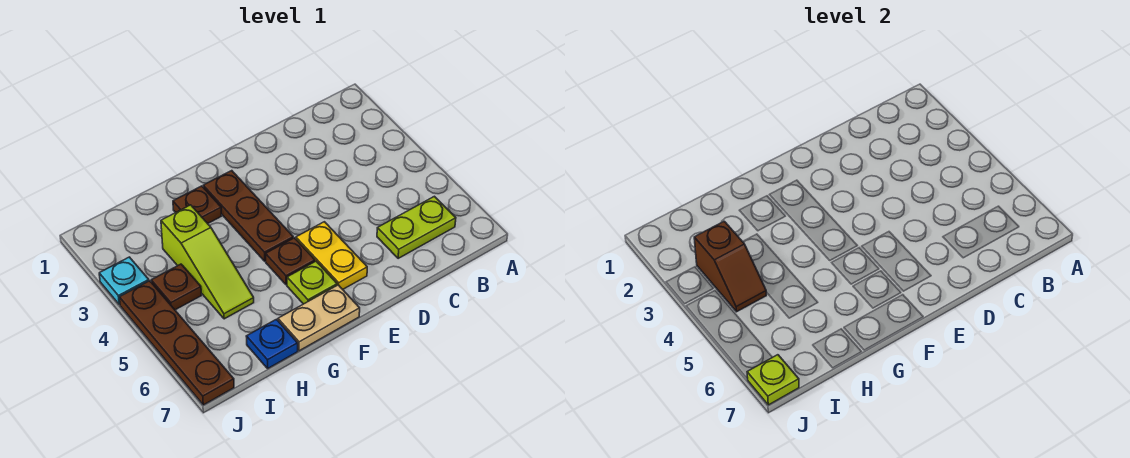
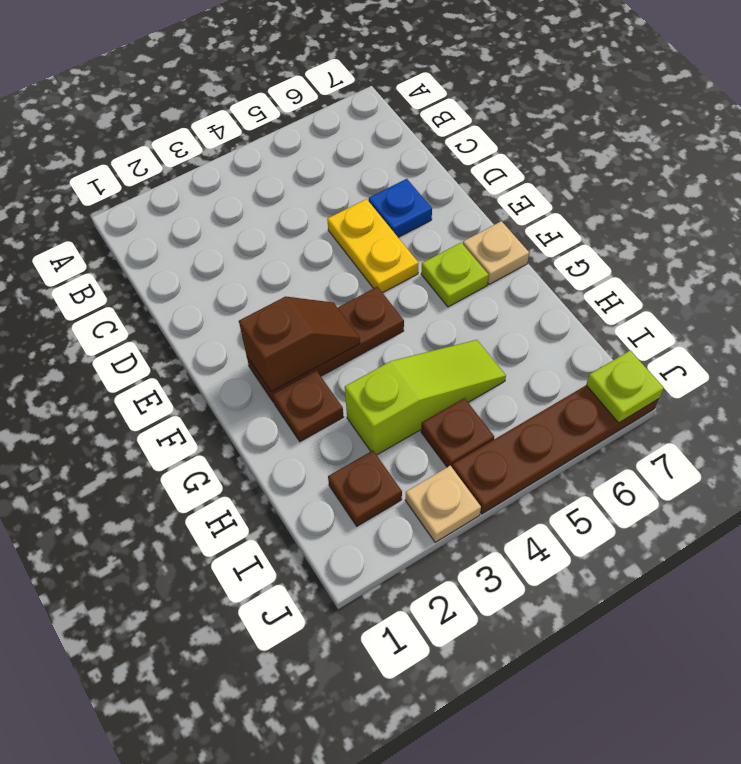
lime plate B6:C6 level 1 -> none
yellow plate E5:E6 level 1 -> yellow plate D5:E5 level 1
brown plate F5 level 1 -> brown plate I2 level 1
tan plate F7:G7 level 1 -> tan plate F7 level 1
blue plate H7 level 1 -> blue plate D6 level 1
brown slope I3:I4 level 2 top 3 -> brown slope F2:F3 level 2 top 2
cyan plate J3 level 1 -> tan plate J3 level 1

